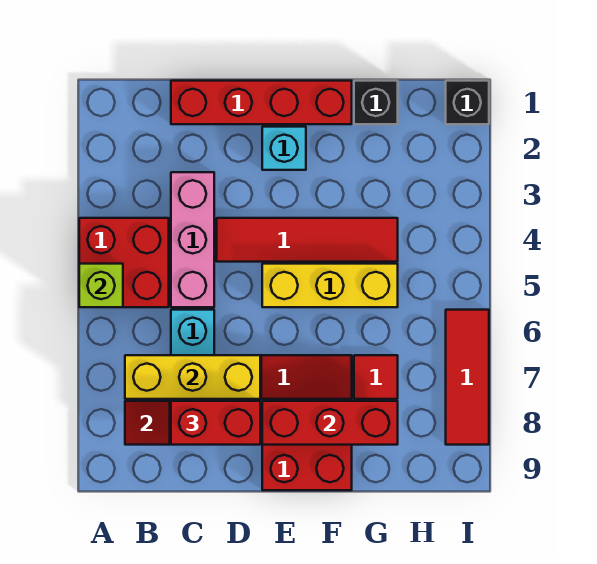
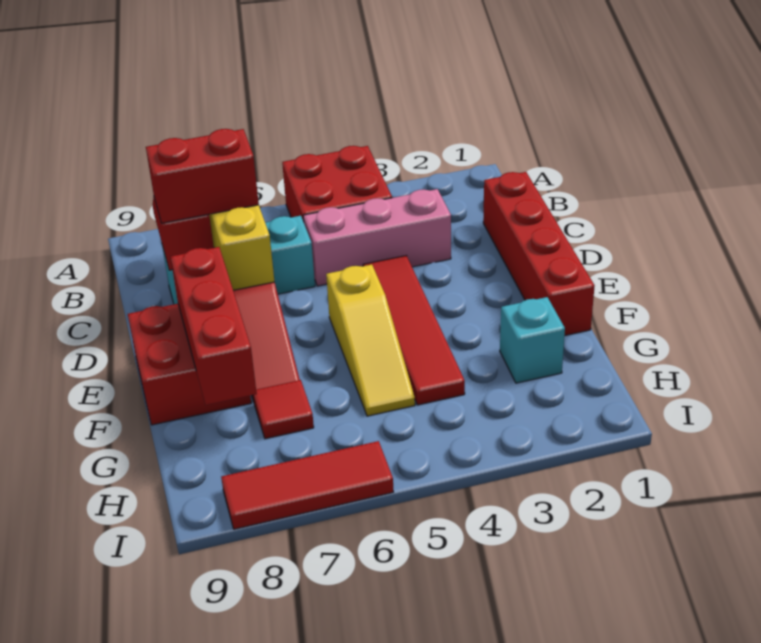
lime brick A5 level 2 -> none
red brick C8:D8 level 3 -> red brick C7:C8 level 3
cyan brick E2 level 1 -> cyan brick G2 level 1
yellow brick E5:G5 level 1 -> yellow slope E5:G5 level 1 top E
black brick G1 level 1 -> none
black brick I1 level 1 -> none

